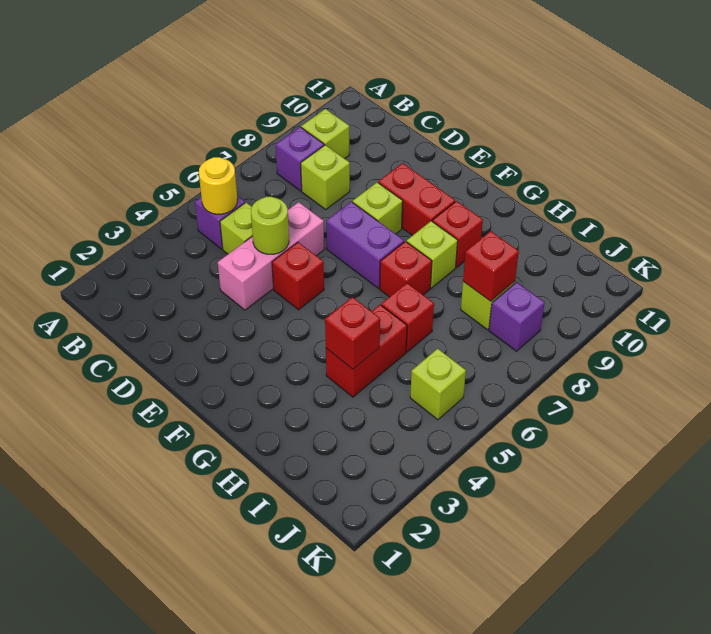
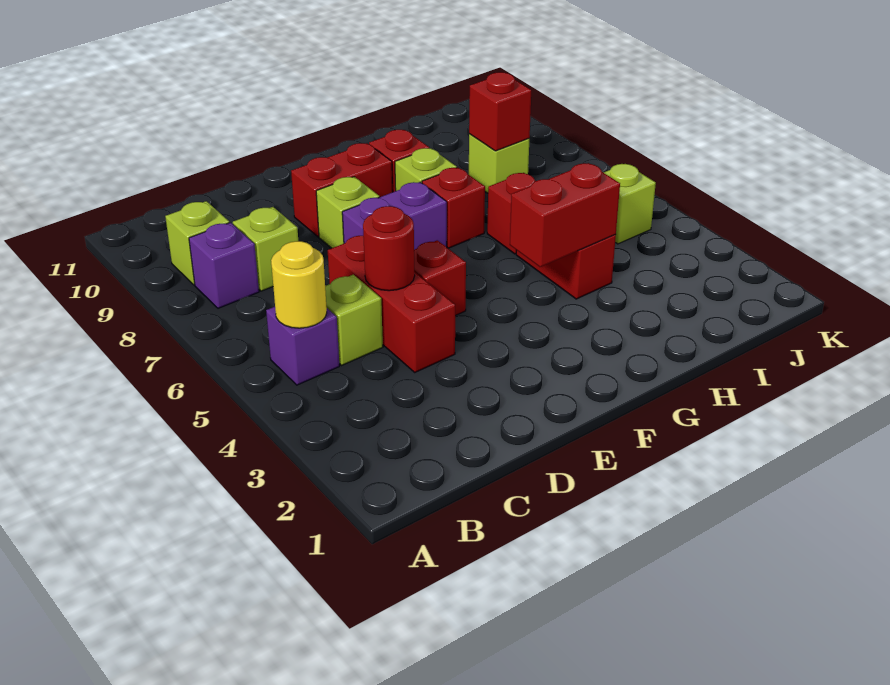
pink brick D4:D6 level 1 -> red brick D4:D6 level 1
lime round brick D5 level 2 -> red round brick D5 level 2
red brick H4 level 2 -> red brick G4:H4 level 2
purple brick J8 level 1 -> none

